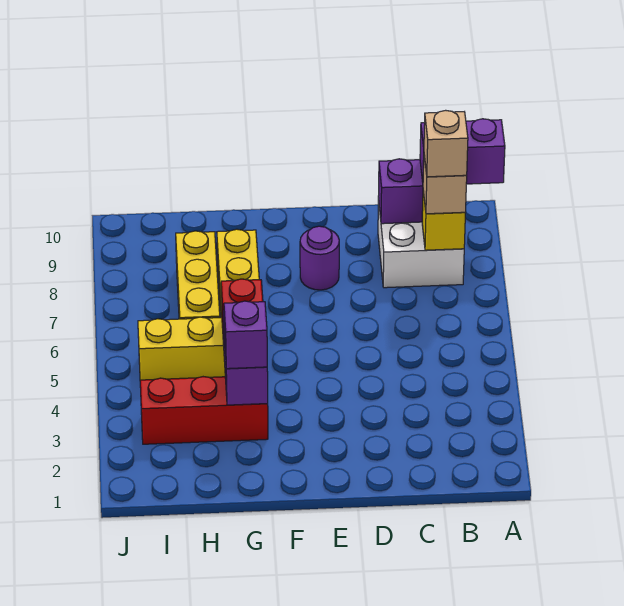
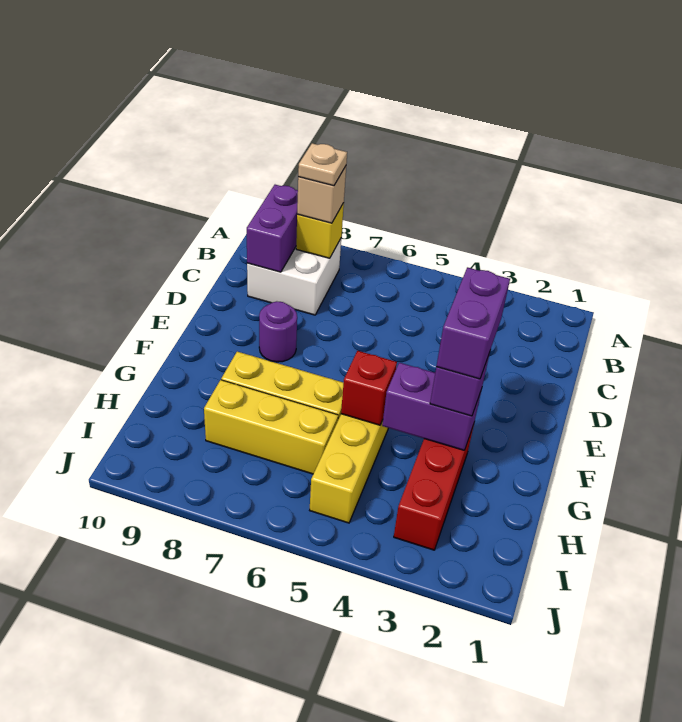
purple brick A9:B9 level 3 -> purple brick F3:G3 level 4
tan brick B8 level 4 -> tan plate B8 level 4

